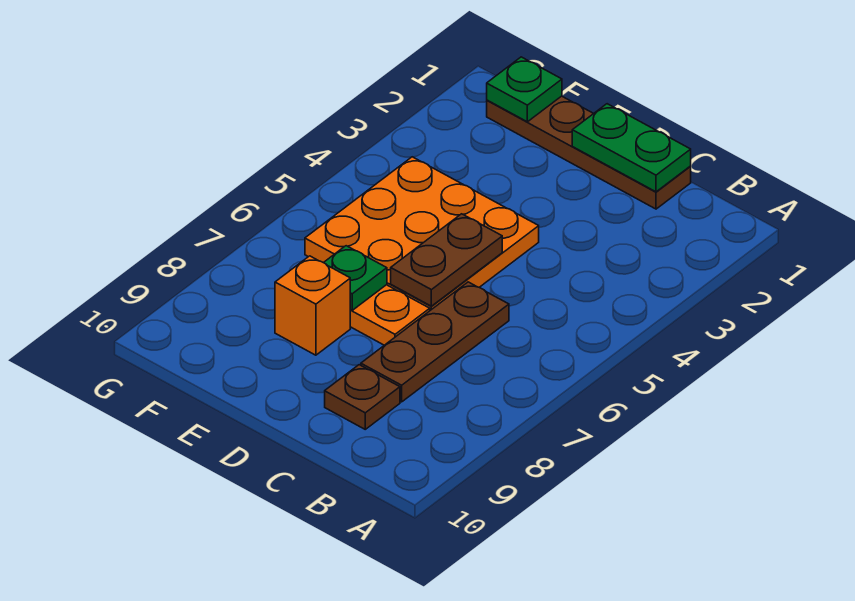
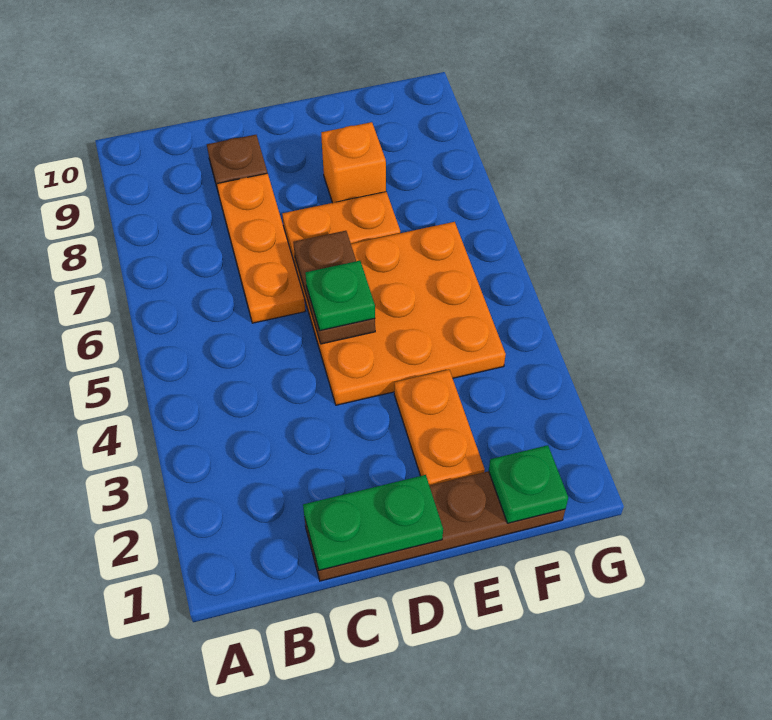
brown plate C6:C8 level 1 -> orange plate C6:C8 level 1
none -> orange plate E2:E3 level 1
green plate E7 level 2 -> green plate D5 level 3

